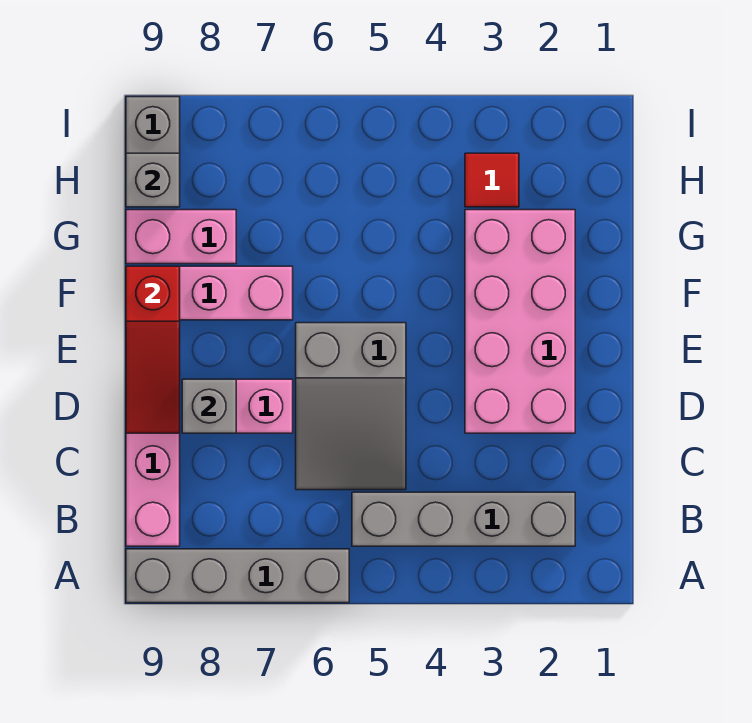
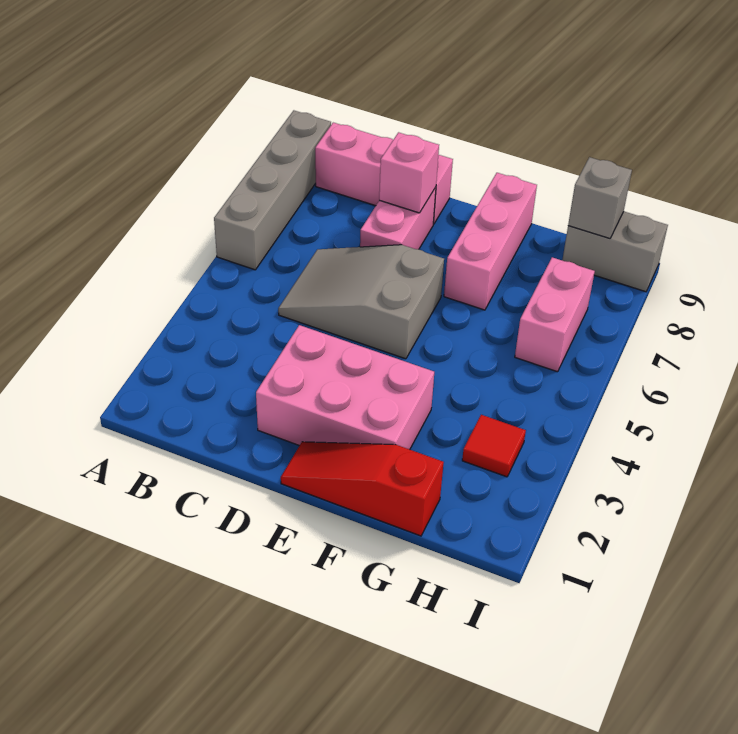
grey brick B2:B5 level 1 -> none
pink brick D2:G3 level 1 -> pink brick D2:F3 level 1
grey brick D8 level 2 -> pink brick D8 level 2
red slope D9:F9 level 2 top F -> red slope E1:G1 level 1 top G
pink brick G8:G9 level 1 -> pink brick H6:H7 level 1

